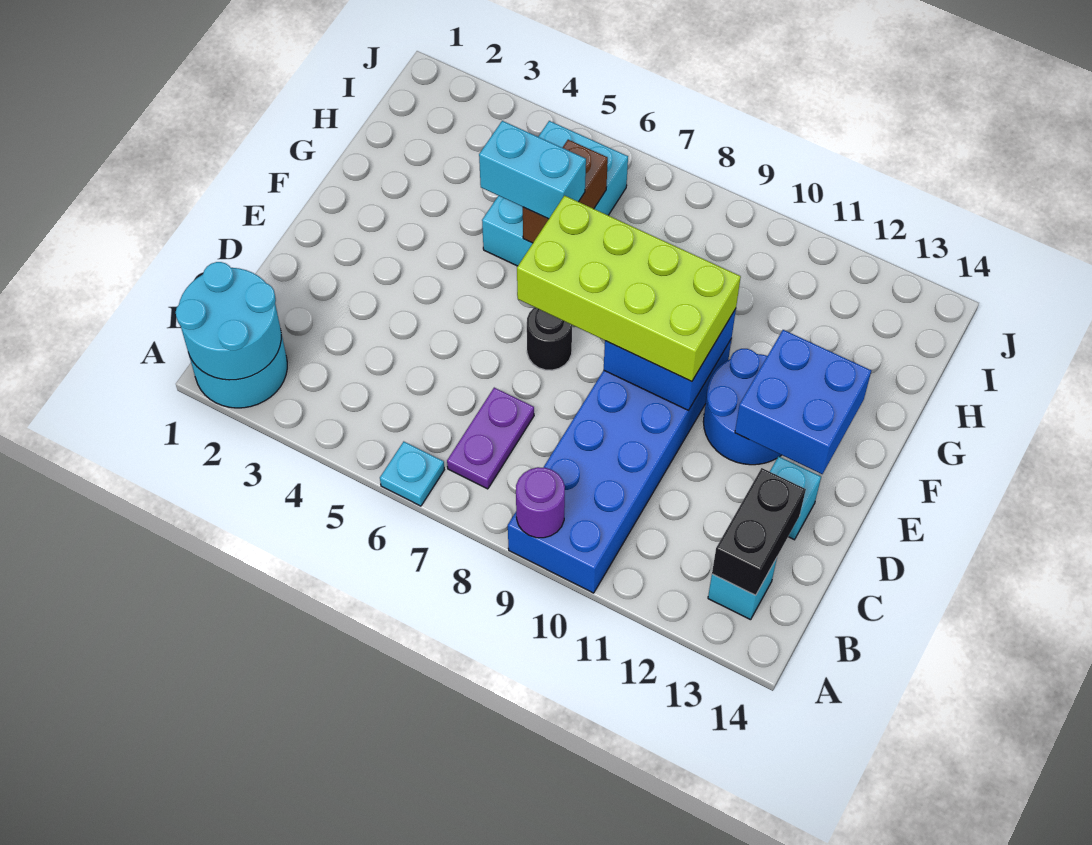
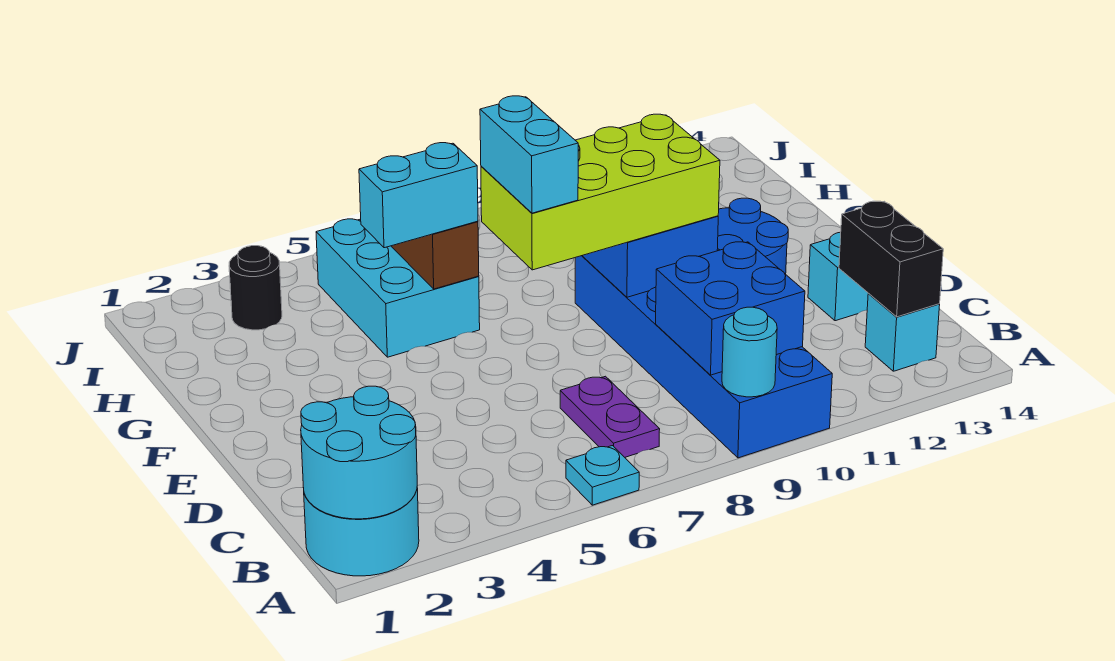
purple round brick A9 level 2 -> cyan round brick A9 level 2
black round brick E7 level 1 -> black round brick I3 level 1
none -> cyan brick E7:F7 level 4
blue brick E12:F13 level 2 -> blue brick B9:C10 level 2

